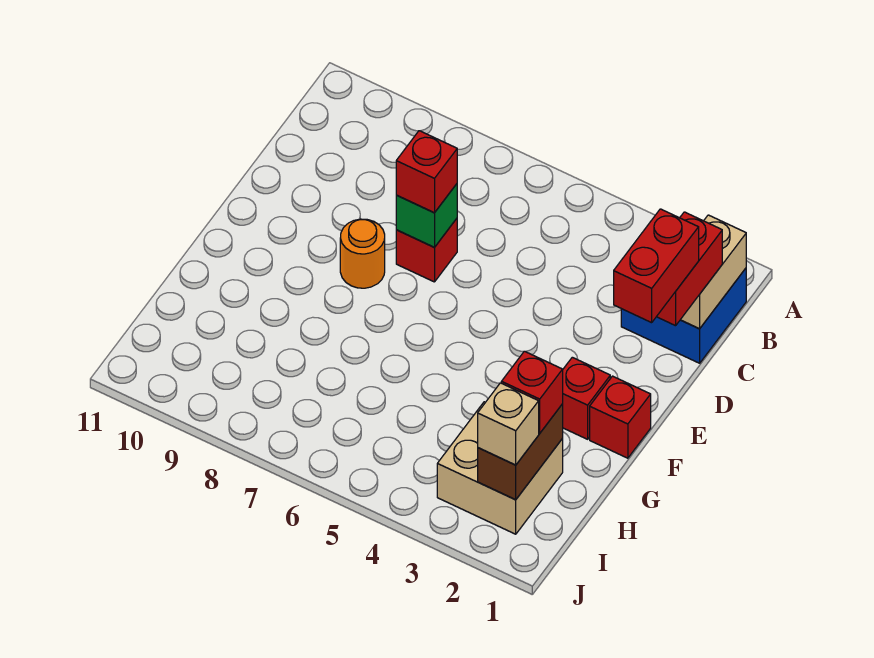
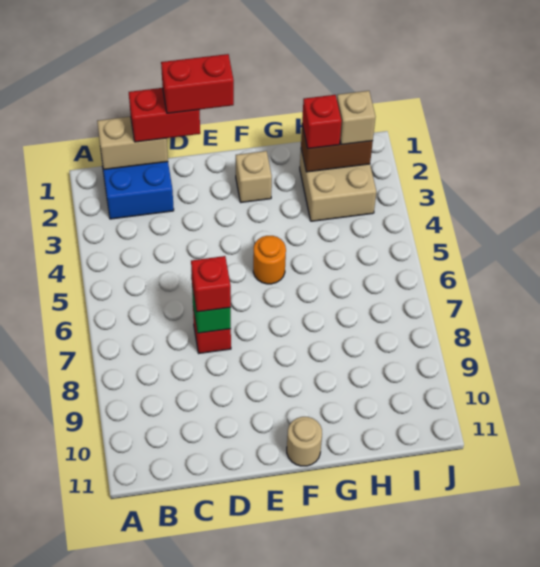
orange round brick E8 level 1 -> orange round brick F5 level 1
red brick F1 level 1 -> none
red brick F2 level 1 -> tan brick F2 level 1
none -> tan round brick F11 level 1

